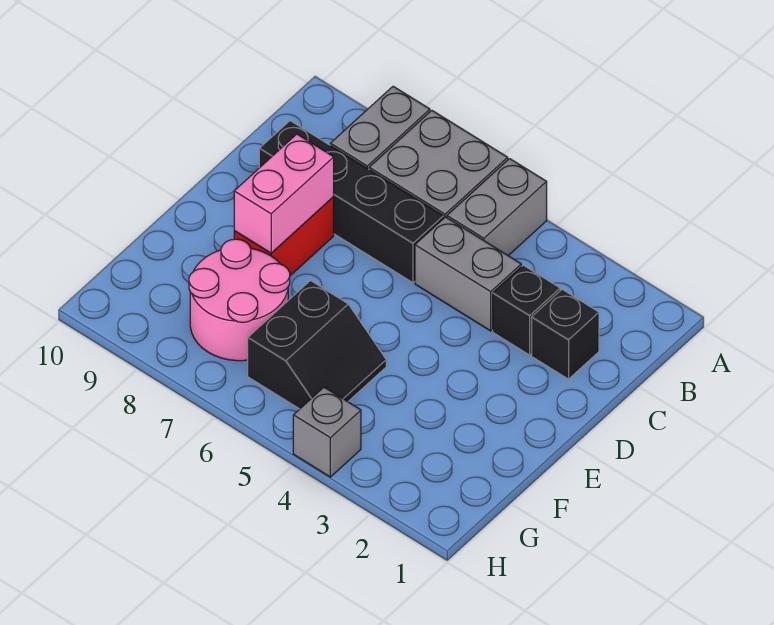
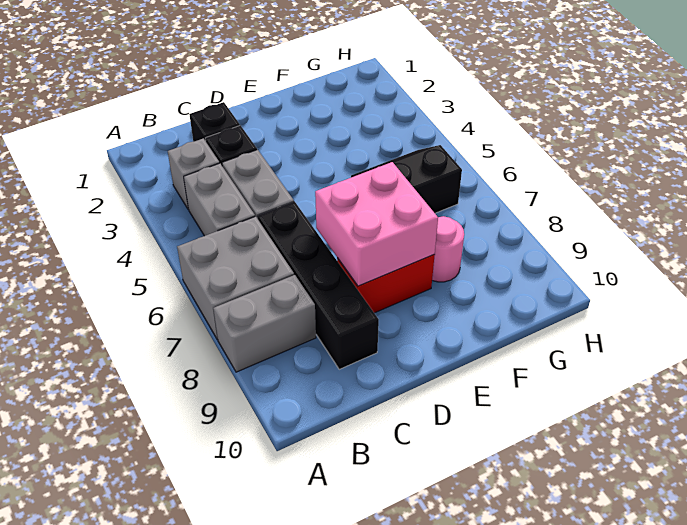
grey brick A5:B5 level 1 -> grey brick B4:B5 level 1
pink brick D8:E8 level 2 -> pink brick D7:E8 level 2
pink round brick F7:G8 level 1 -> pink round brick F8 level 1
grey brick H4 level 1 -> grey brick B3 level 1

